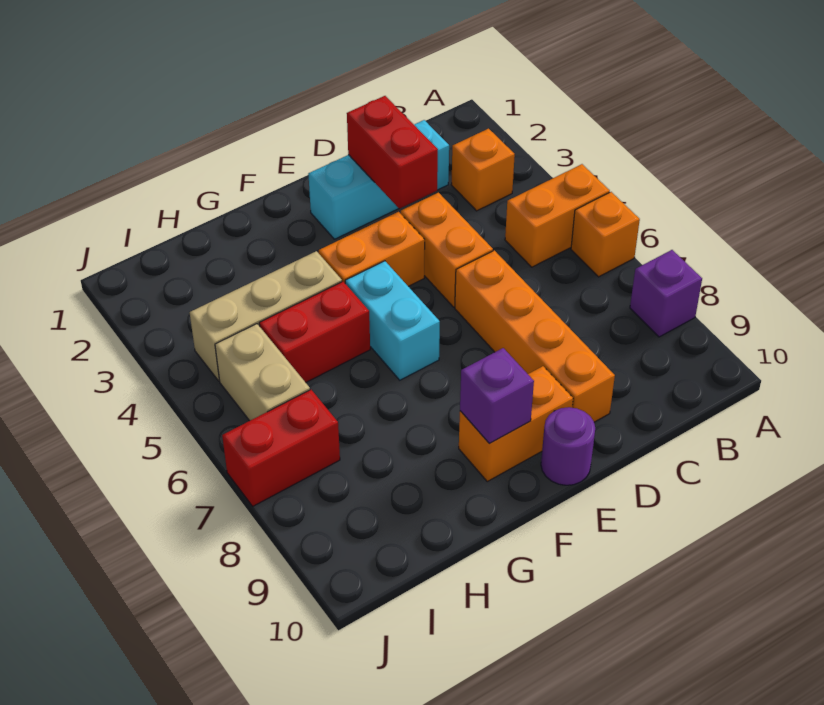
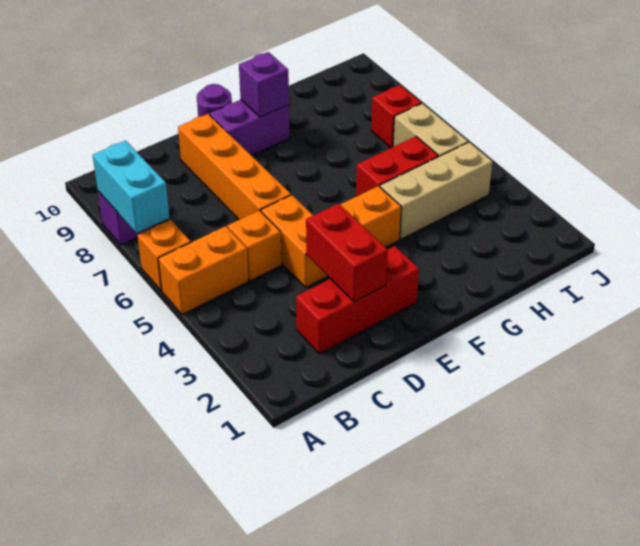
orange brick B3 level 1 -> orange brick C5 level 1
cyan brick C2:E2 level 1 -> red brick C2:E2 level 1
orange brick E9:F9 level 1 -> purple brick E9:F9 level 1
cyan brick F5:F6 level 1 -> cyan brick A7:A8 level 2
red brick I7:J7 level 1 -> red brick I7 level 1

